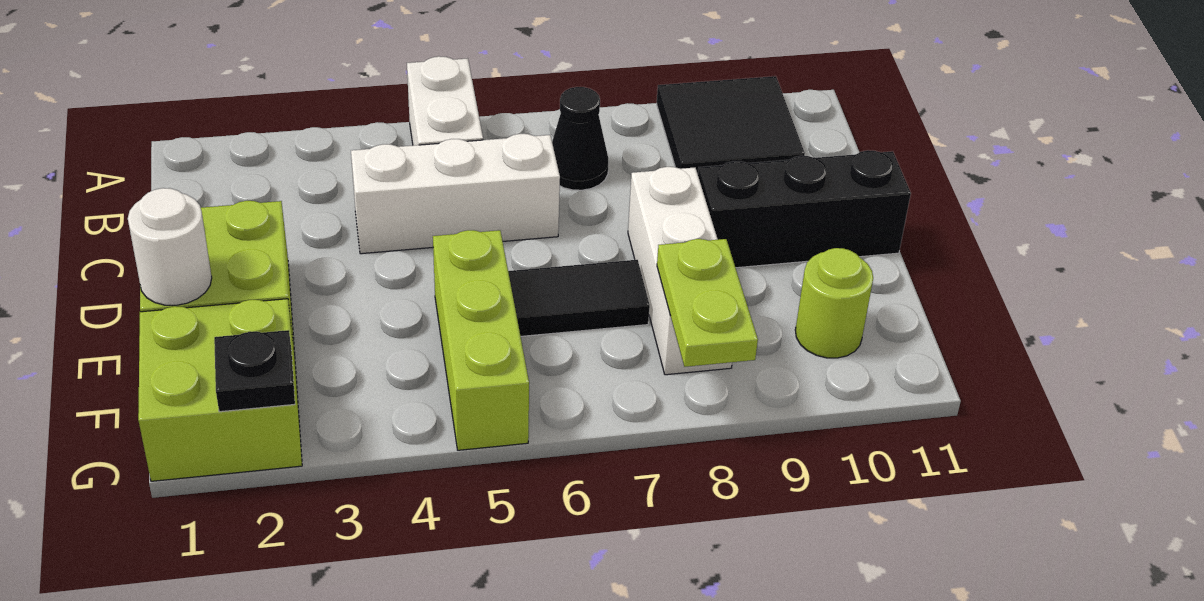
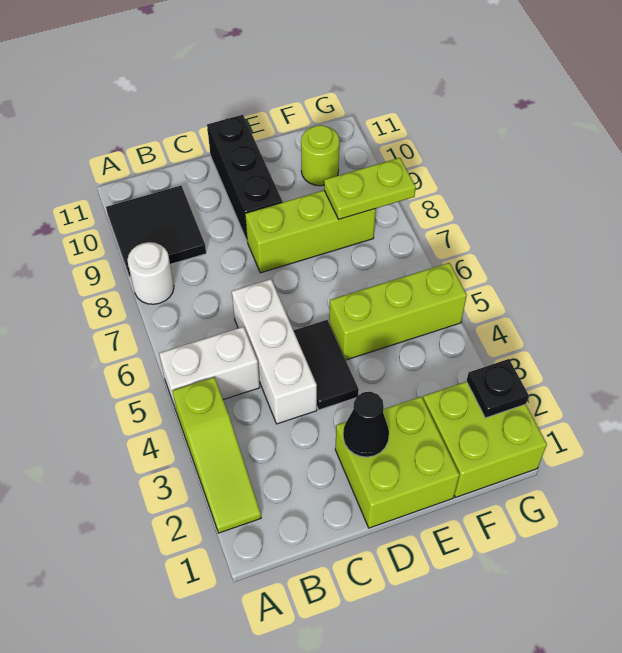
none -> lime slope A2:A4 level 1 top 4
black cone B7 level 1 -> black cone D2 level 2
white brick D8:F8 level 1 -> lime brick D8:F8 level 1
white round brick E1 level 2 -> white round brick A8 level 1
black tile E6:E7 level 1 -> black tile D4:D5 level 1

